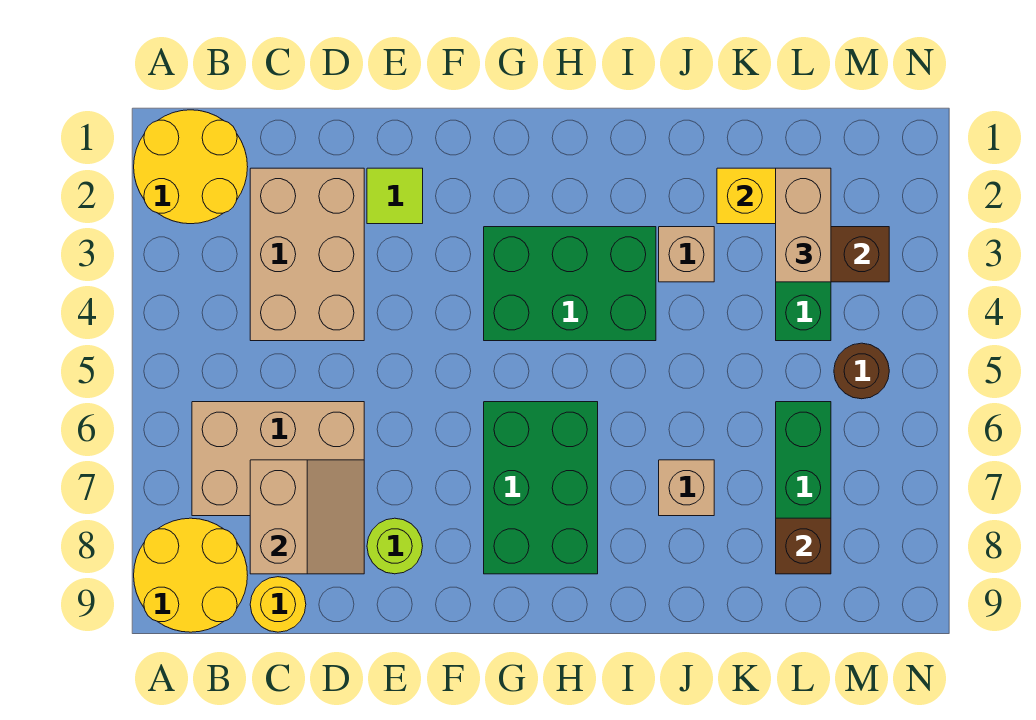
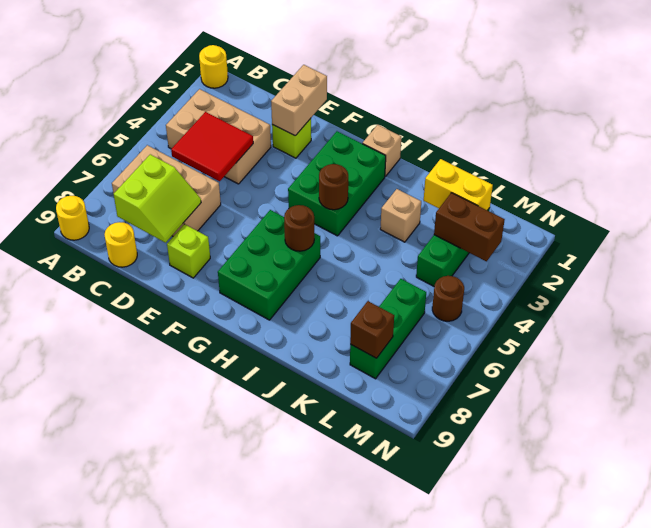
yellow round brick A1:B2 level 1 -> yellow round brick A1 level 1
yellow round brick A8:B9 level 1 -> yellow round brick A9 level 1
tan brick C2:D4 level 1 -> tan brick B3:D4 level 1
none -> red tile C4:D5 level 2
tan slope C7:D8 level 2 top C -> lime slope C7:D8 level 2 top C
lime tile E2 level 1 -> lime brick E2 level 1
lime round brick E8 level 1 -> lime brick E8 level 1
green brick G3:I4 level 1 -> green brick G2:H4 level 1
none -> brown round brick H4 level 2
none -> brown round brick H6 level 2
tan brick J7 level 1 -> tan brick H1 level 1
tan brick L2:L3 level 3 -> tan brick E1:E2 level 2

